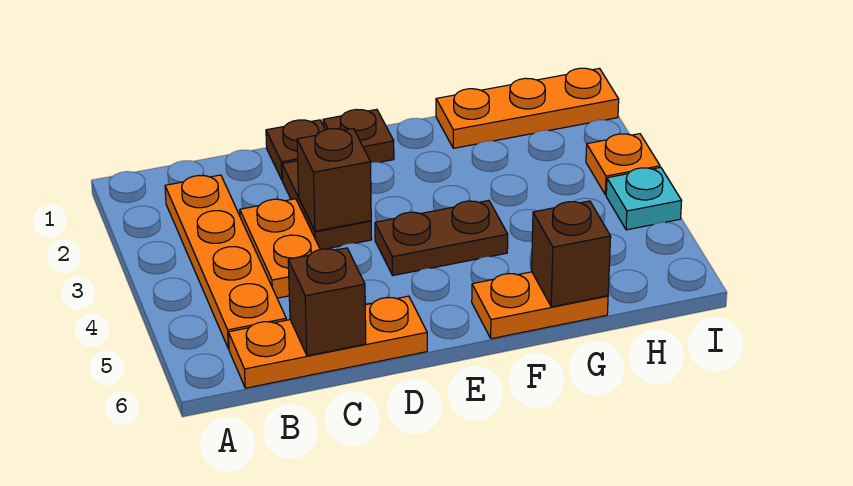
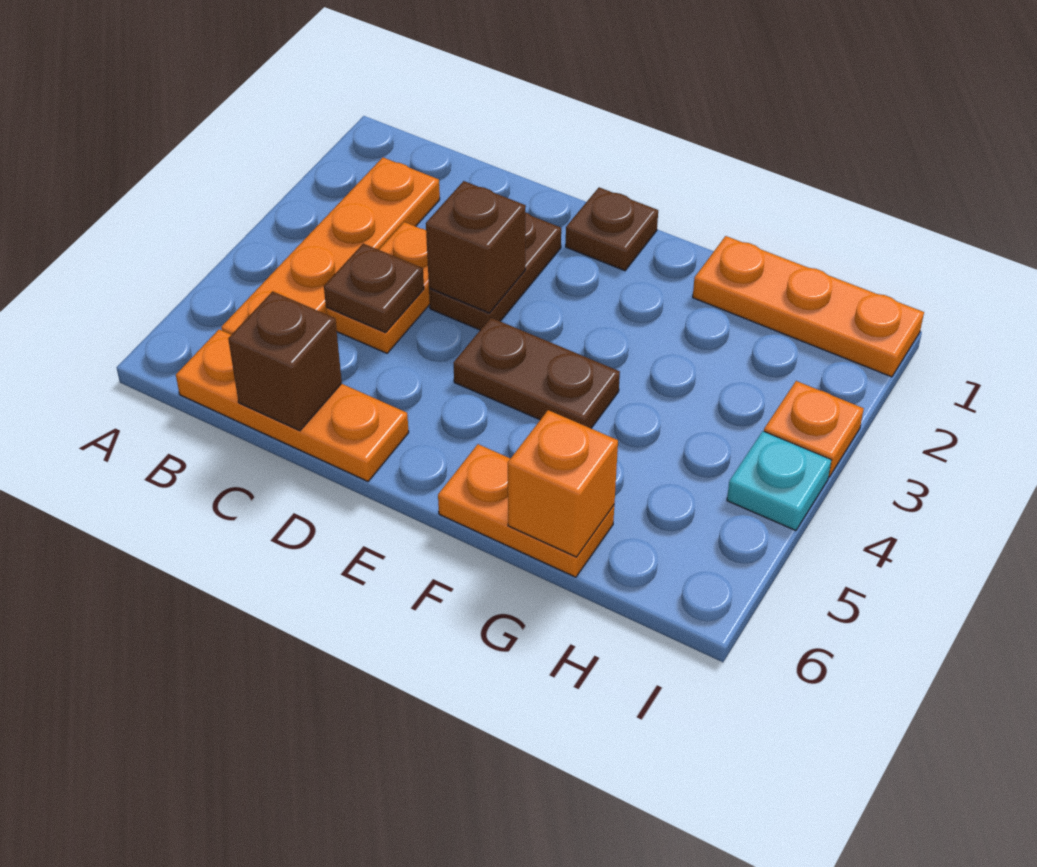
brown plate D1 level 1 -> brown plate C4 level 2
brown brick G6 level 2 -> orange brick G6 level 2

